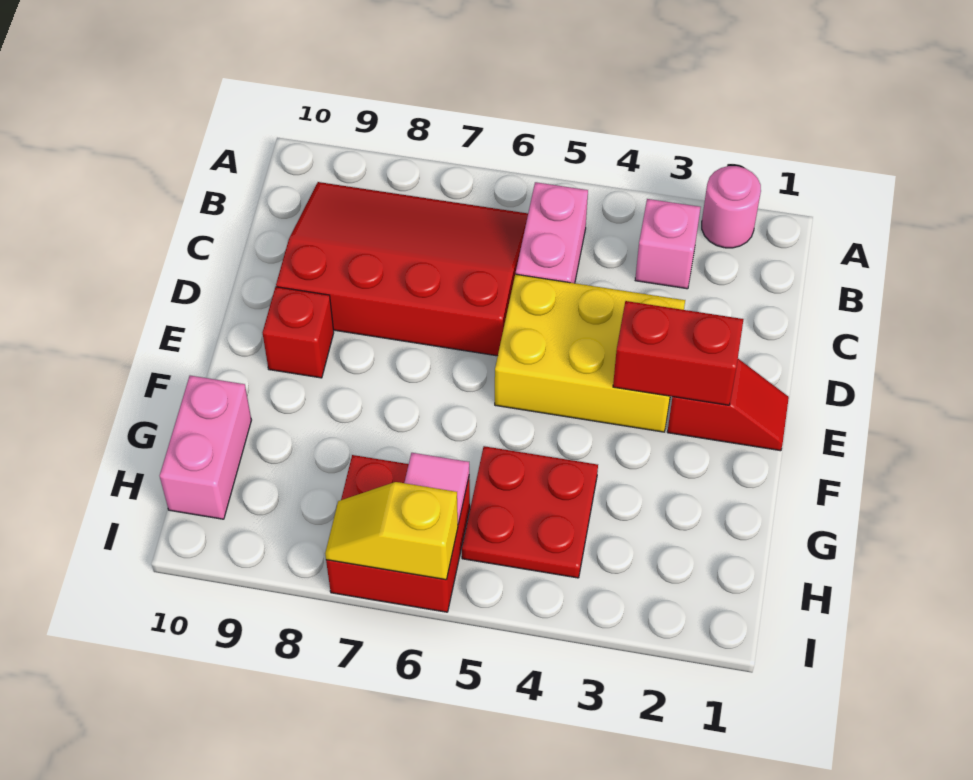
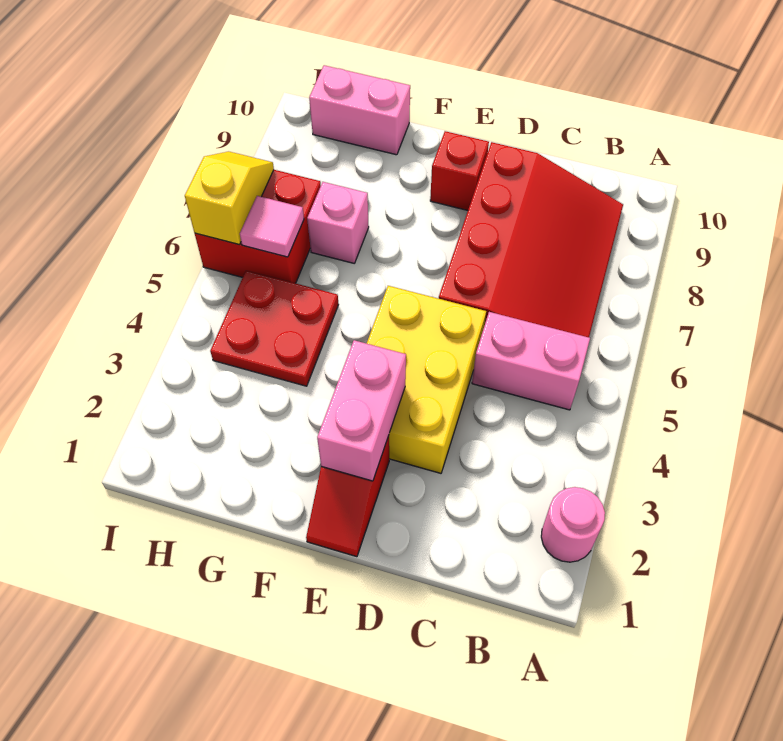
pink brick B3 level 1 -> pink brick G7 level 1
red brick E2:E3 level 2 -> pink brick E2:E3 level 2

